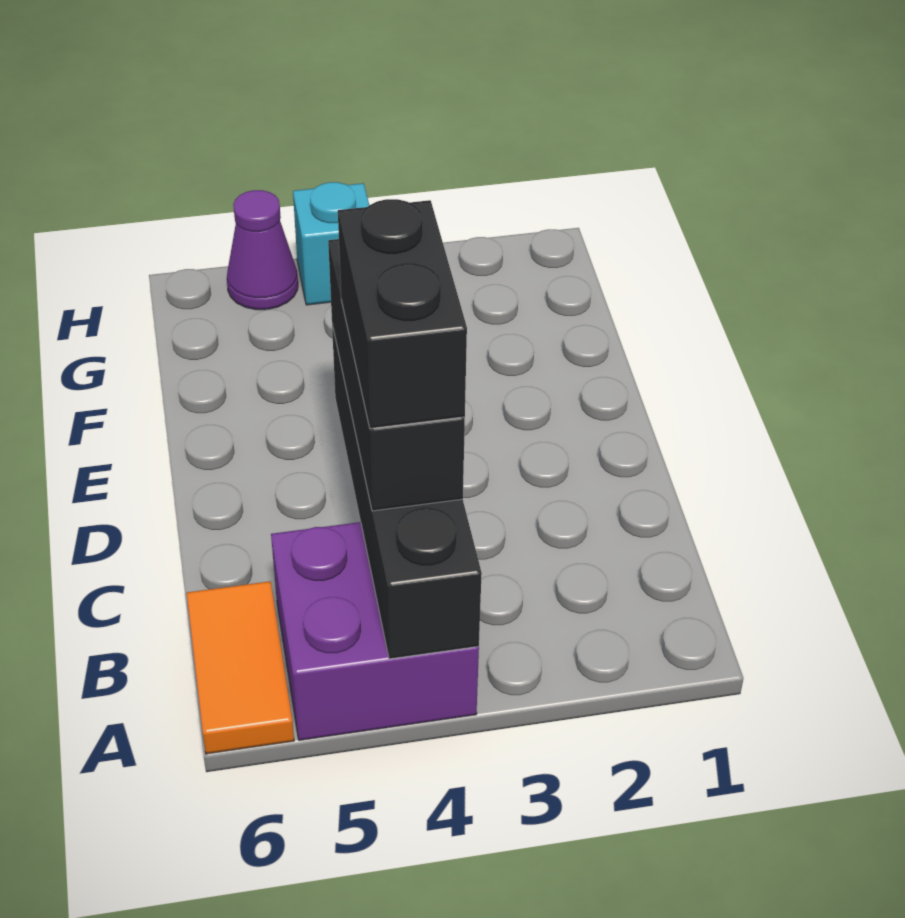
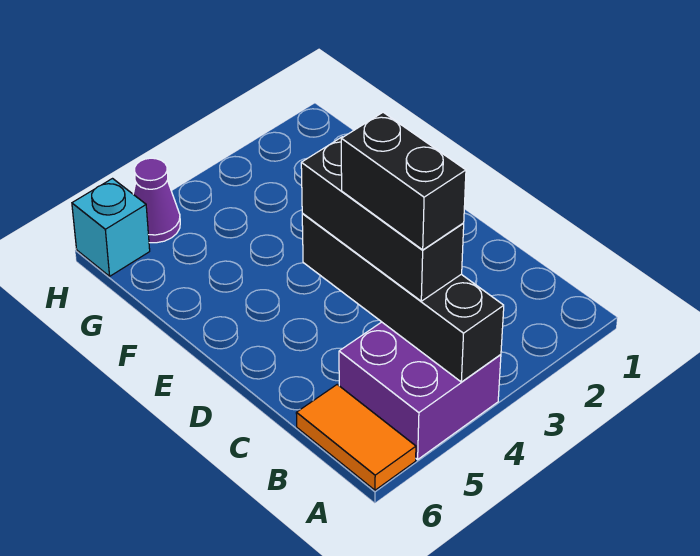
cyan brick H4 level 1 -> cyan brick H6 level 1

